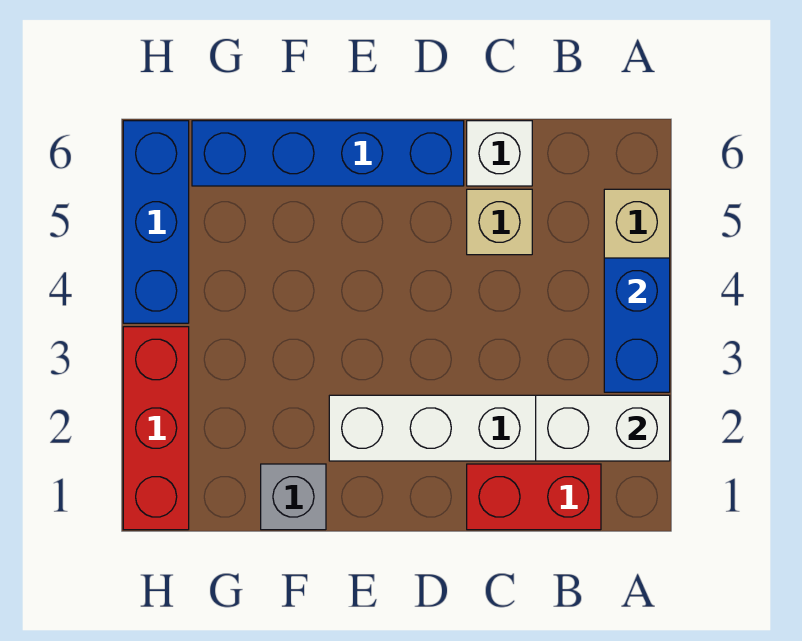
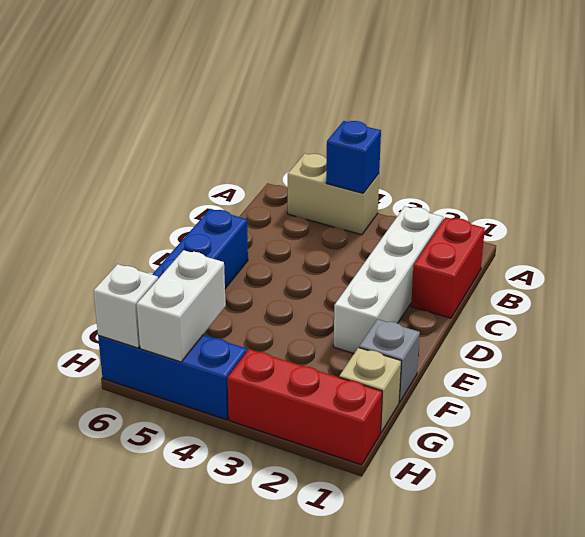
white brick A2:B2 level 2 -> white brick G5:H5 level 2
blue brick A3:A4 level 2 -> blue brick A4 level 2
tan brick C5 level 1 -> tan brick G1 level 1
white brick C6 level 1 -> white brick H6 level 2

